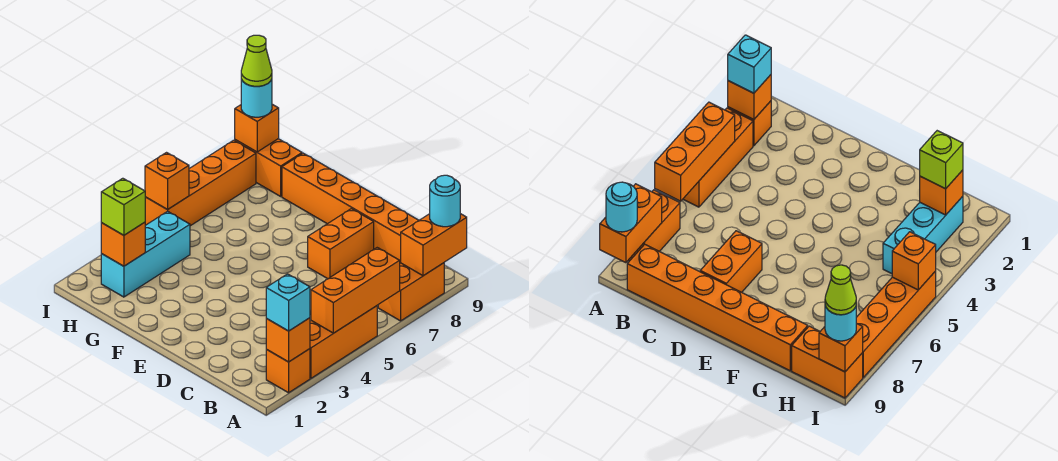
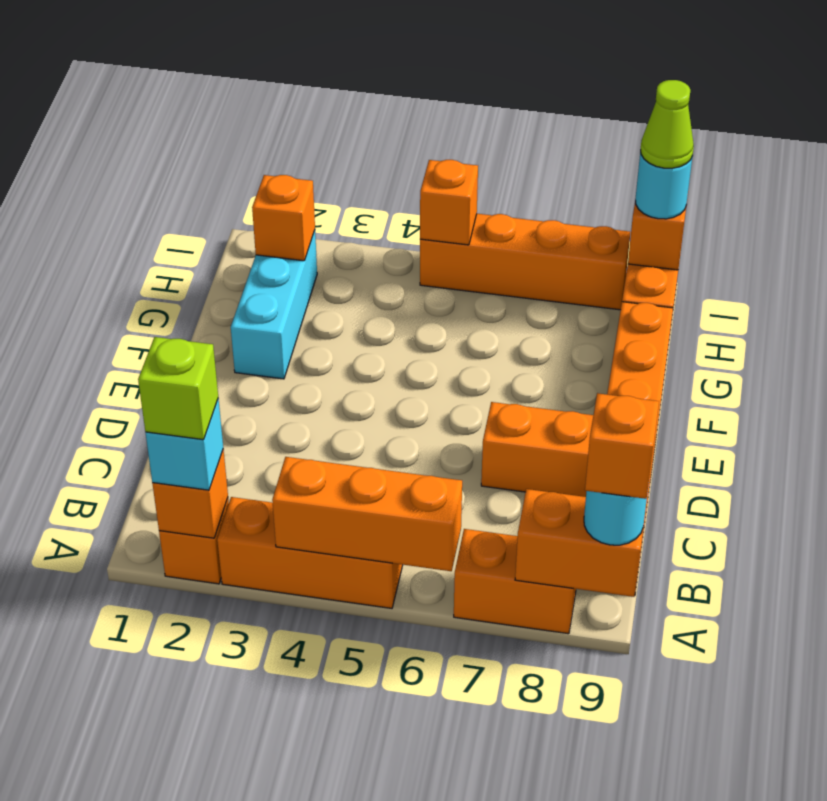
none -> orange brick A9 level 4
cyan brick H2:H4 level 1 -> cyan brick F2:H2 level 1
lime brick H2 level 3 -> lime brick A2 level 4

